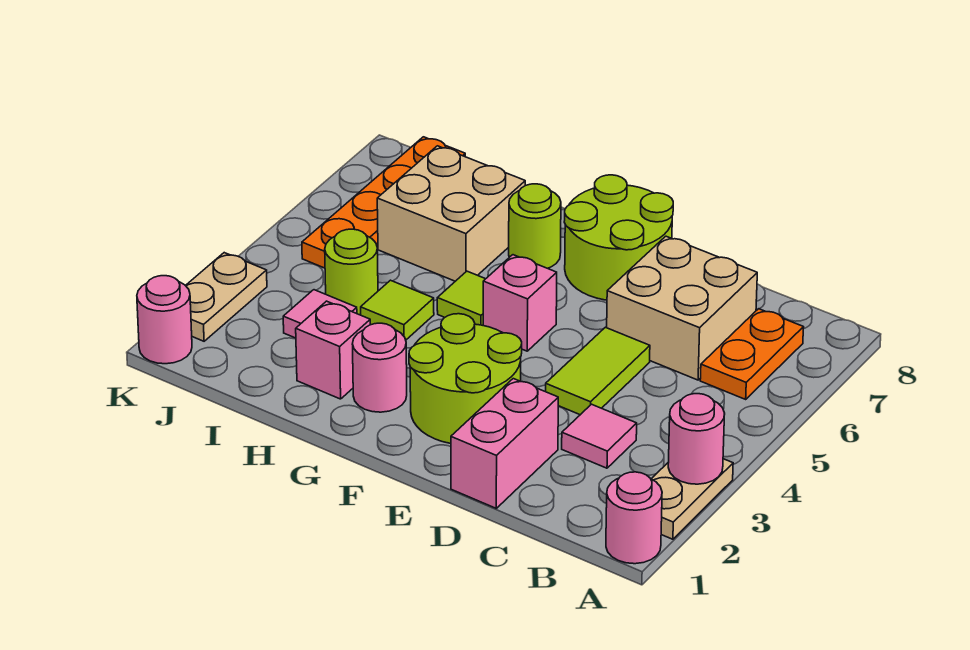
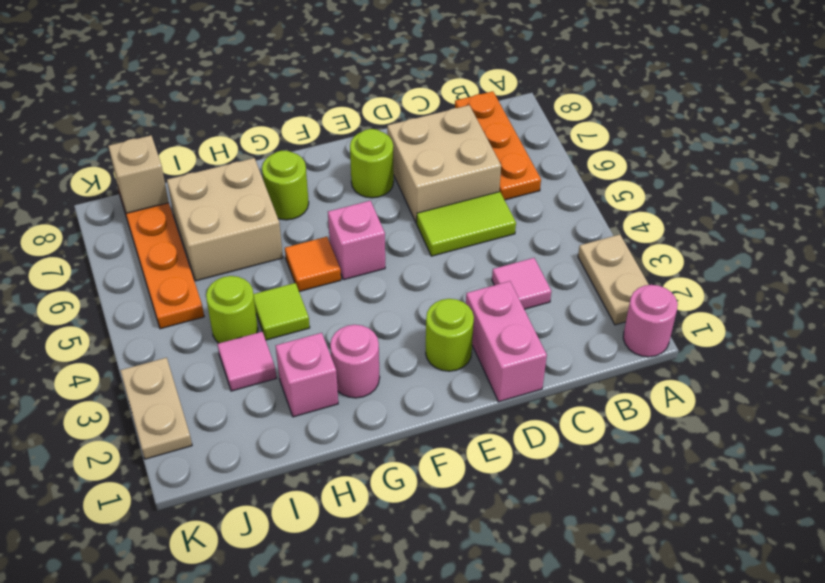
pink round brick A3 level 2 -> none
orange plate B6:B7 level 1 -> orange plate B6:B8 level 1
lime tile D4:D5 level 1 -> lime tile C5:D5 level 1
lime round brick E2:F3 level 1 -> lime round brick E2 level 1
lime round brick E7:F8 level 1 -> lime round brick E7 level 1
lime tile G5 level 1 -> orange tile G5 level 1
none -> tan brick J8 level 2
pink round brick K1 level 1 -> none

